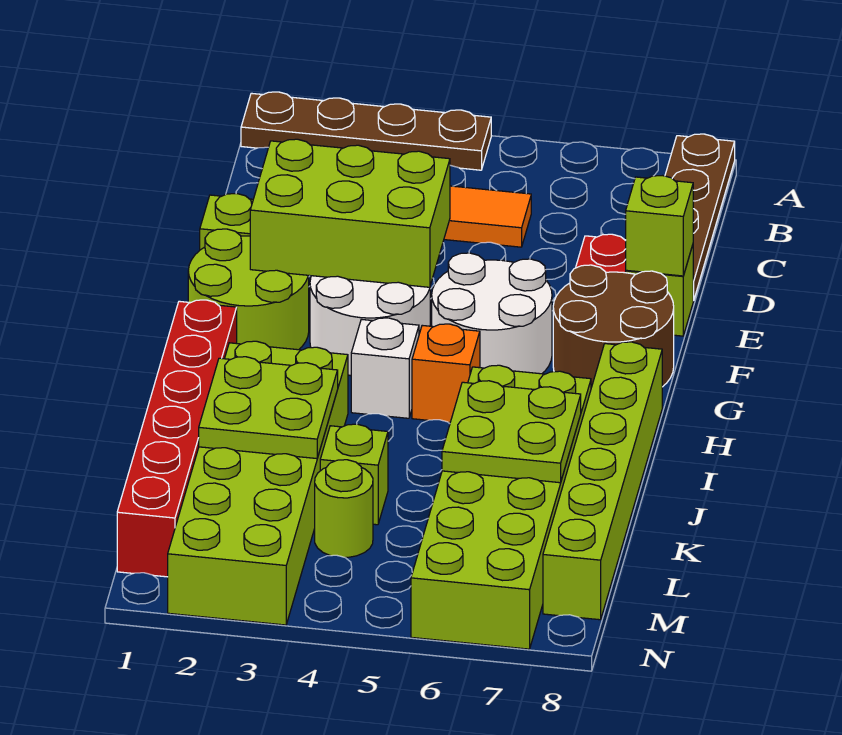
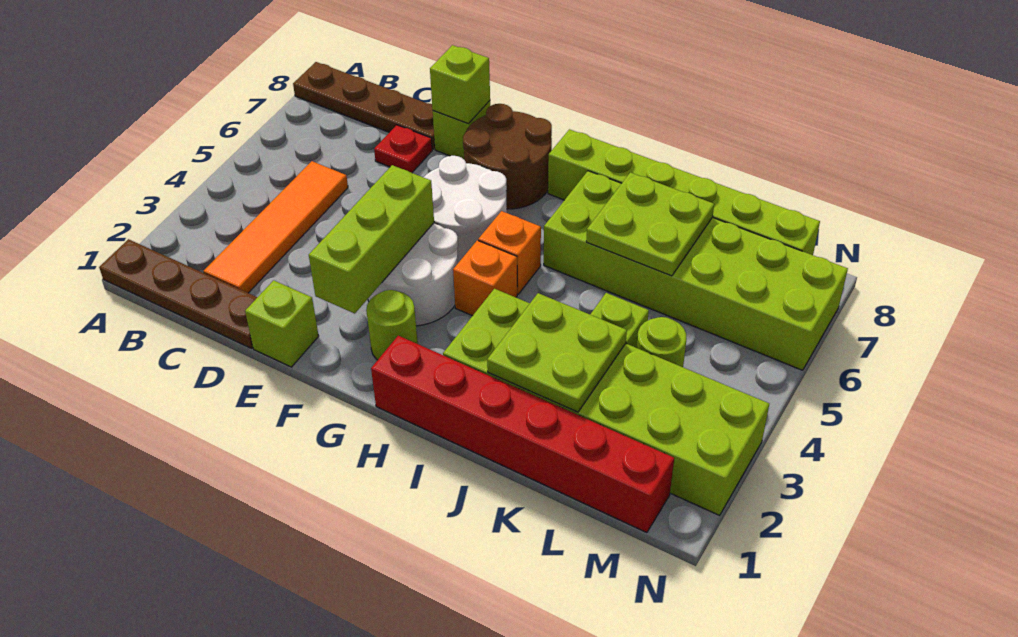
brown plate A1:A4 level 1 -> brown plate A1:D1 level 1
lime brick E2:F4 level 2 -> lime brick F2:F4 level 2
lime round brick F1:G2 level 1 -> lime round brick G2 level 1
white brick H4 level 1 -> orange brick H4 level 1

